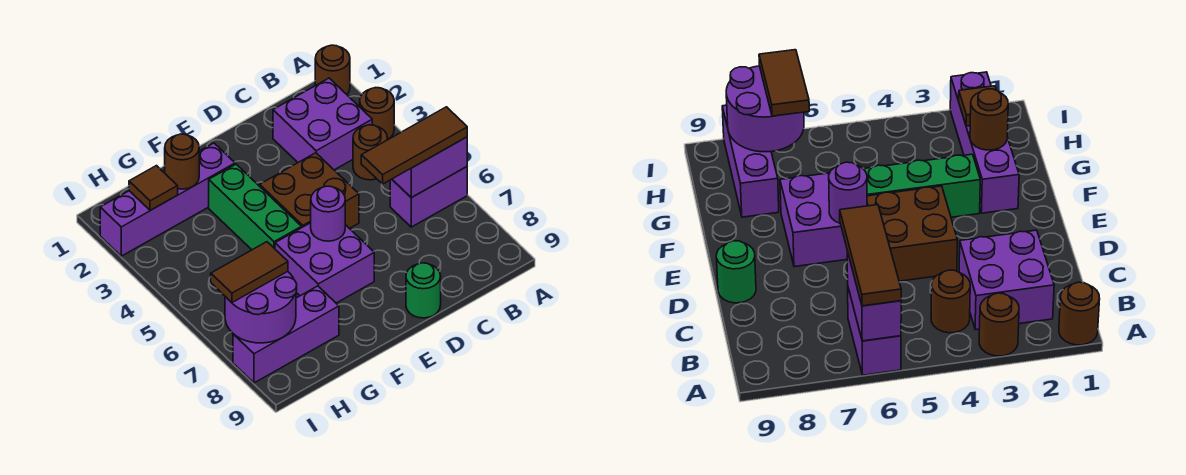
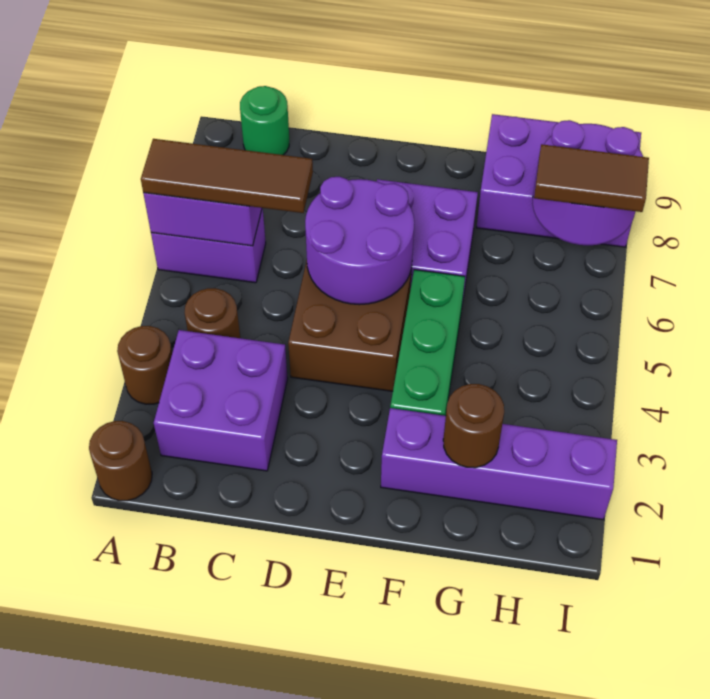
green round brick D9 level 1 -> green round brick B9 level 1
purple round brick E6 level 2 -> purple round brick D5:E6 level 2
purple brick G8:I8 level 1 -> purple brick G8:I9 level 1
brown tile H2 level 2 -> none

